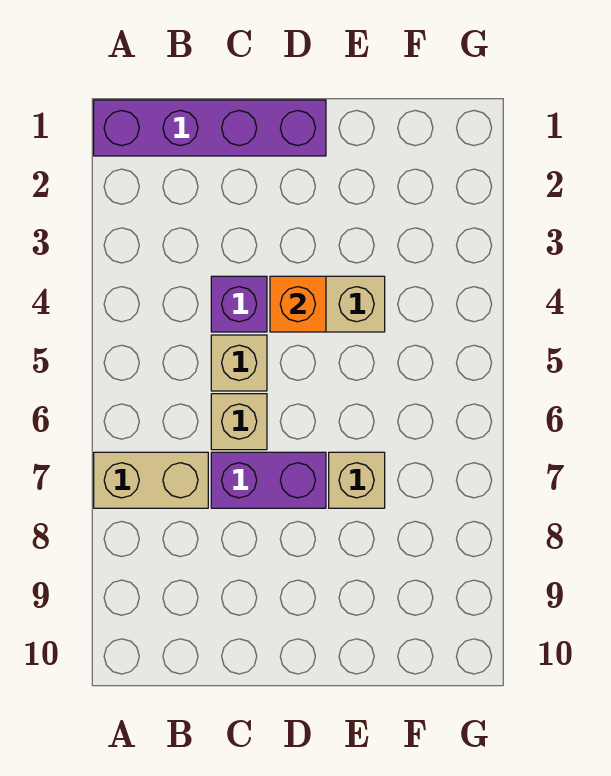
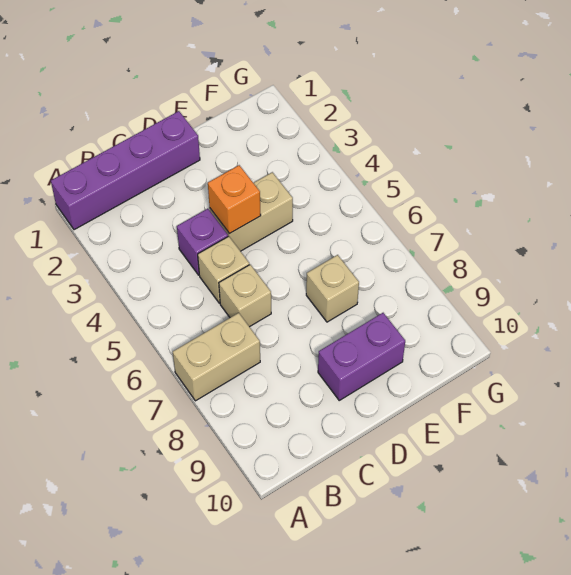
purple brick C7:D7 level 1 -> purple brick D9:E9 level 1

